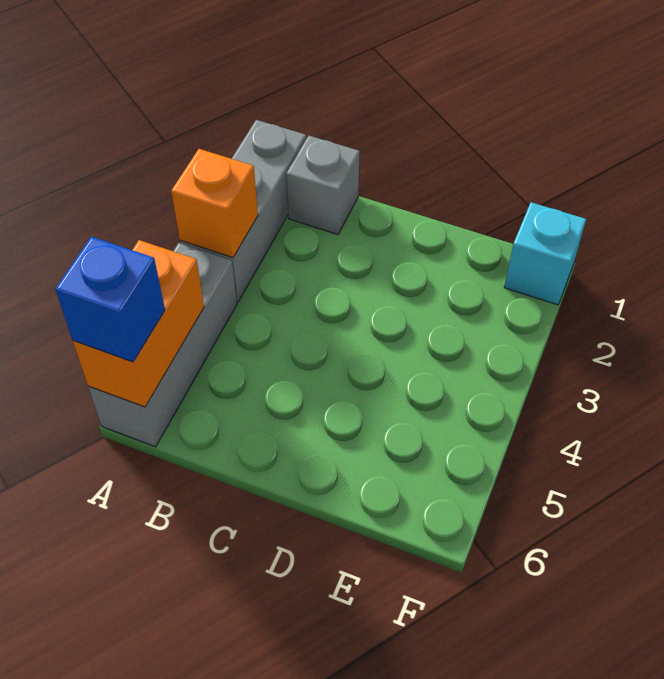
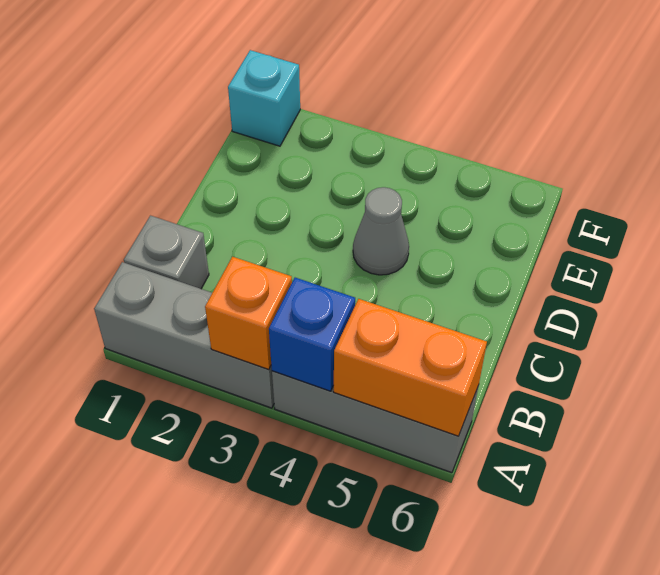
blue brick A6 level 3 -> blue brick A4 level 2
none -> grey cone D4 level 1

